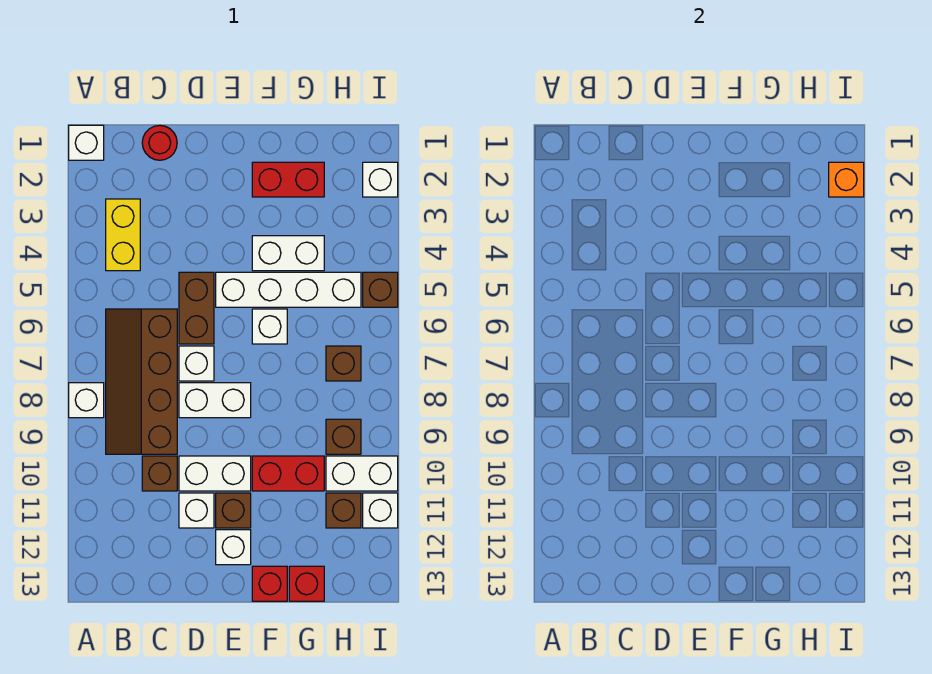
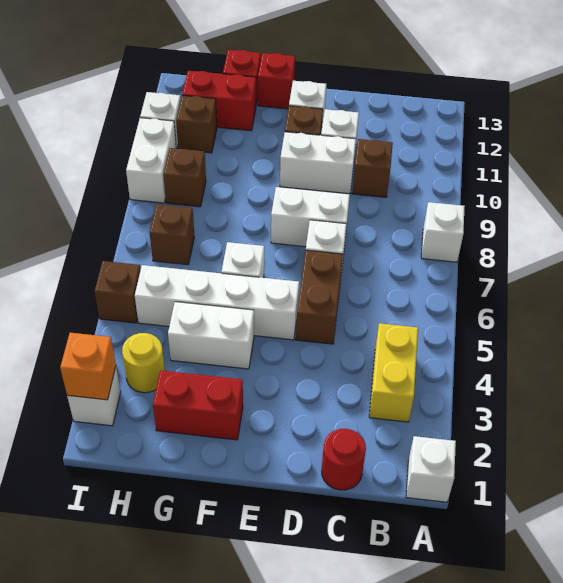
brown slope B6:C9 level 1 top C -> none
red brick F10:G10 level 1 -> red brick G12:H12 level 1
none -> yellow round brick H3 level 1
white brick H10:I10 level 1 -> white brick I9:I10 level 1

